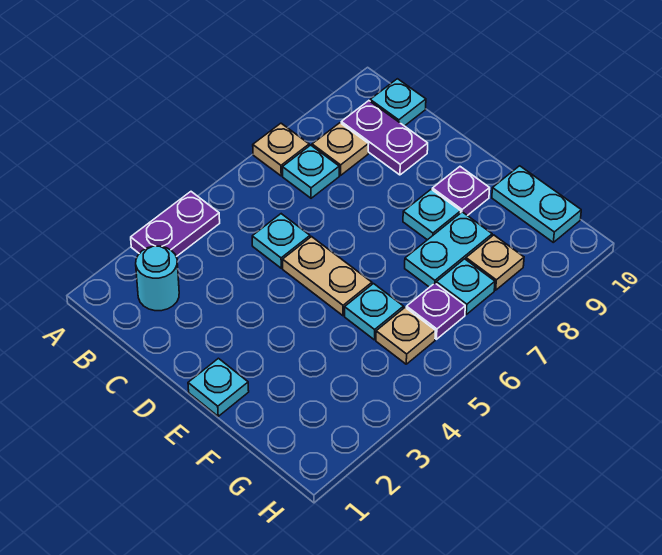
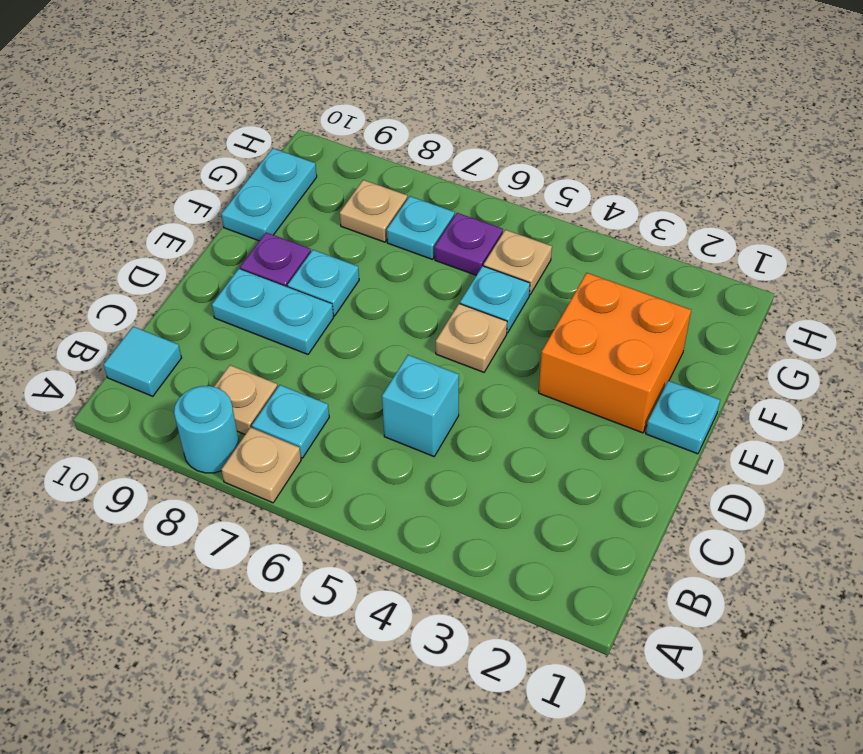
purple plate A3:A4 level 1 -> none
cyan round brick B2 level 1 -> cyan round brick A8 level 1
purple plate B9:C9 level 1 -> none
cyan plate B10 level 1 -> cyan tile B10 level 1
cyan plate C5 level 1 -> cyan brick C5 level 1
tan plate D5:E5 level 1 -> tan plate E5 level 1
none -> orange brick E2:F3 level 1
cyan plate F7:F8 level 1 -> cyan plate D8:D9 level 1

